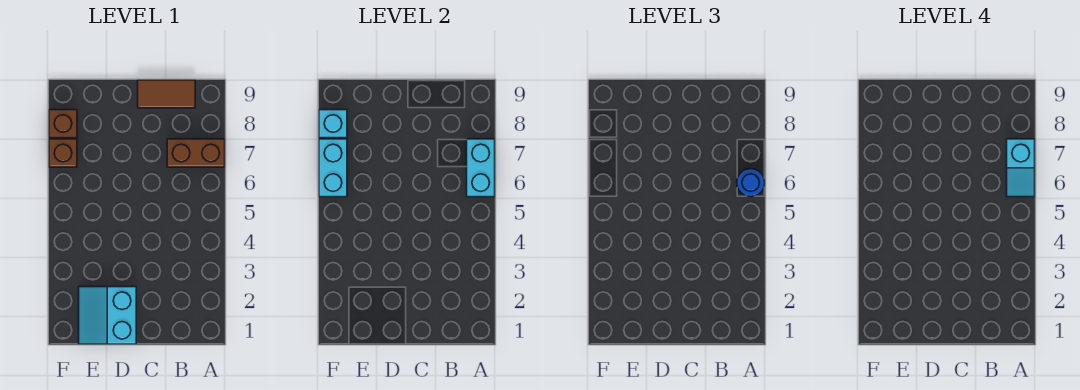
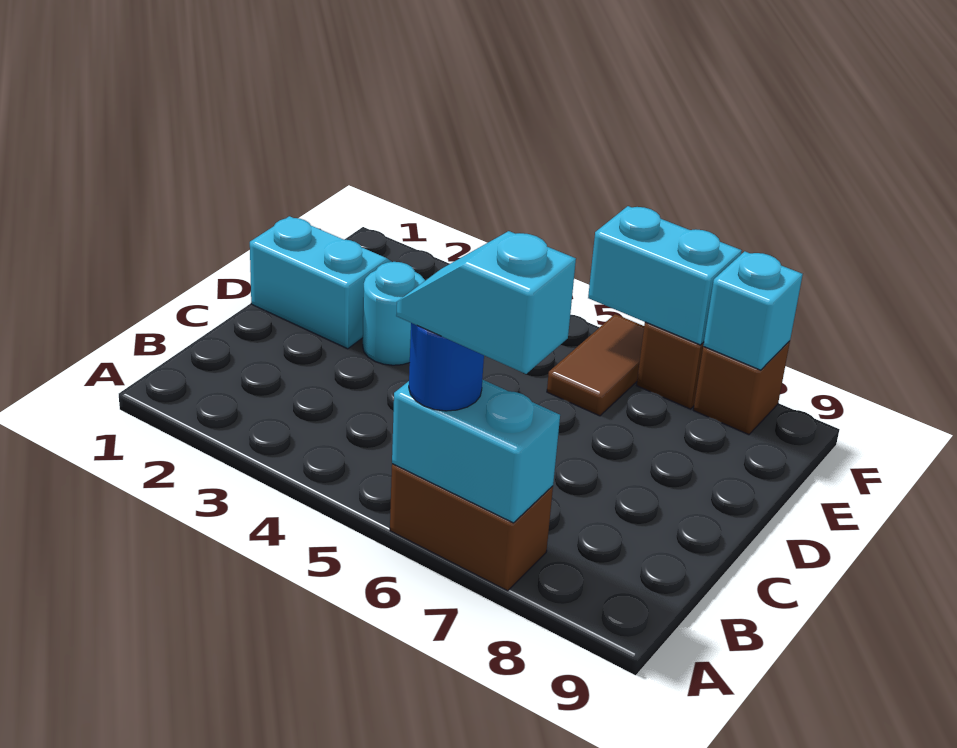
brown brick A7:B7 level 1 -> brown brick A6:A7 level 1
brown tile B9:C9 level 1 -> brown tile E6:F6 level 1
none -> cyan round brick D3 level 1

